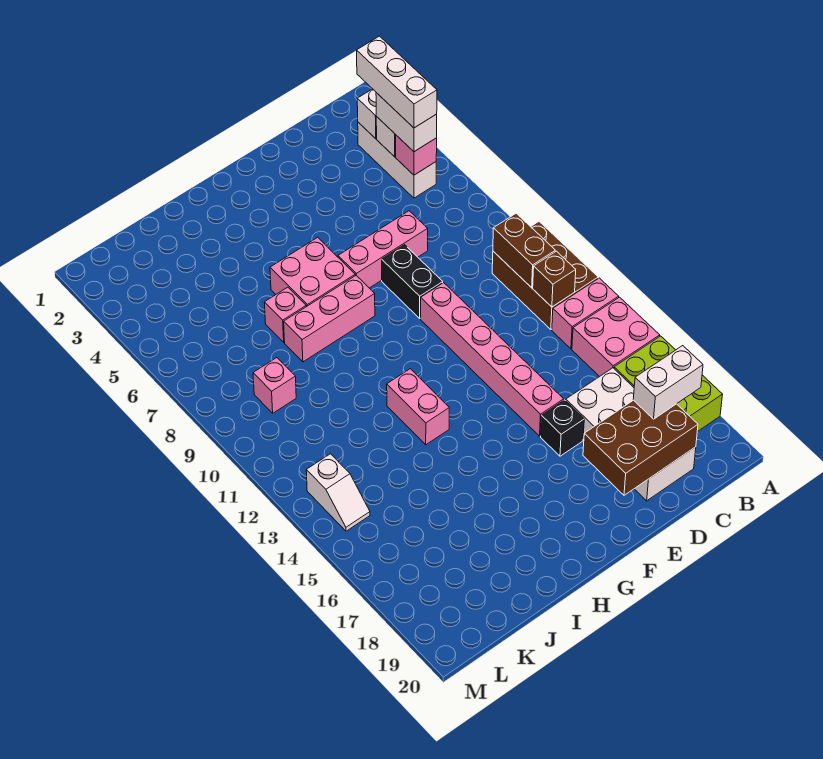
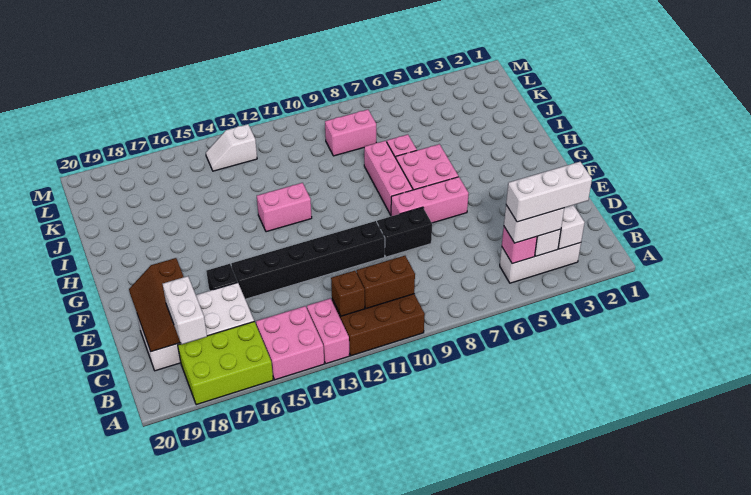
brown brick C18:E19 level 2 -> brown slope C18:E19 level 2 top 18
pink brick D7:F7 level 1 -> pink brick F6:F8 level 1
pink brick E10:E15 level 1 -> black brick E10:E15 level 1
pink brick K9 level 1 -> pink brick K8:K9 level 1

